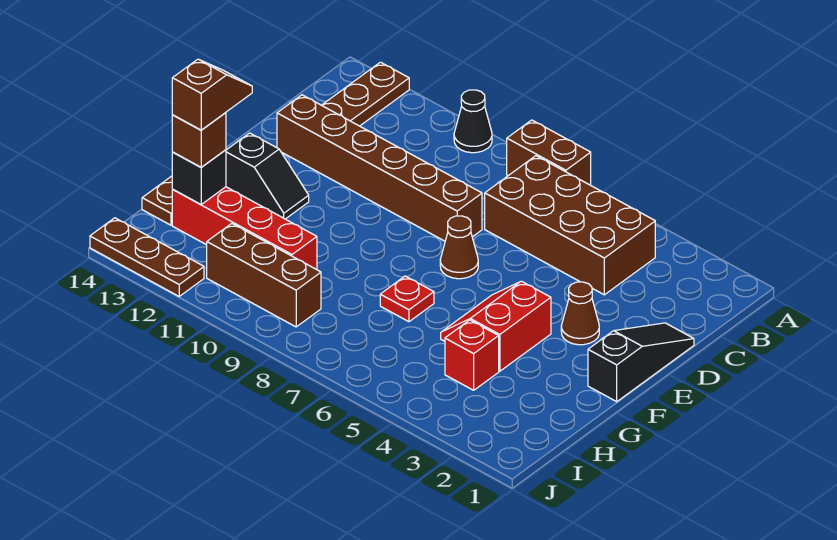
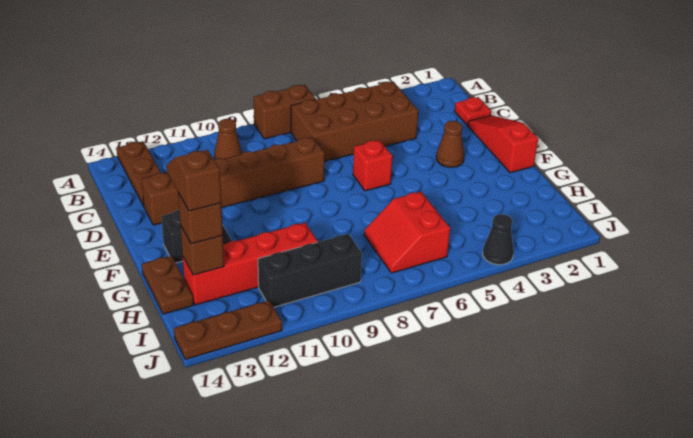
black cone A10 level 1 -> black cone J4 level 1
black slope D1:F1 level 1 top F -> red slope D1:F1 level 1 top F
brown cone E7 level 1 -> brown cone B10 level 1
red slope F4:G5 level 1 top 4 -> red slope H6:I7 level 1 top 6
red plate G7 level 1 -> red plate C1 level 1
red brick H4 level 1 -> red brick E6 level 1
black brick H13 level 2 -> brown brick H13 level 2
brown brick I9:I11 level 1 -> black brick I9:I11 level 1

